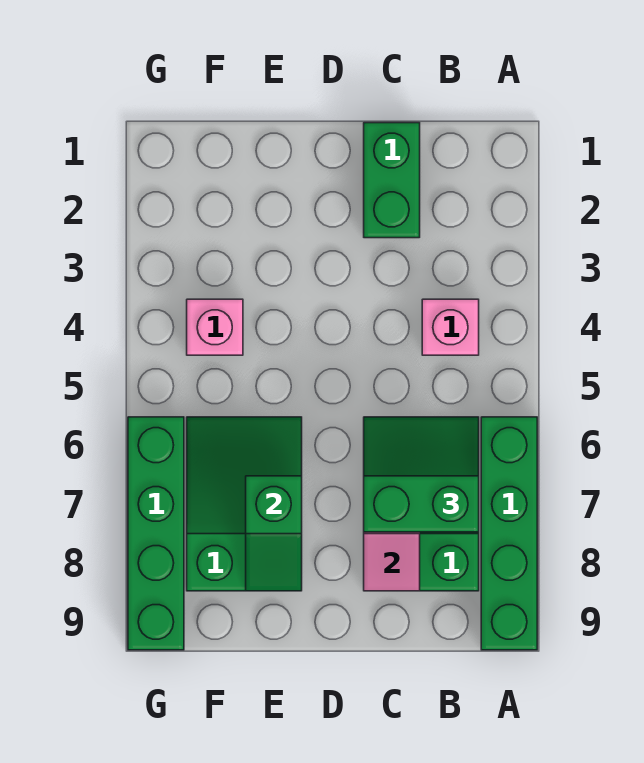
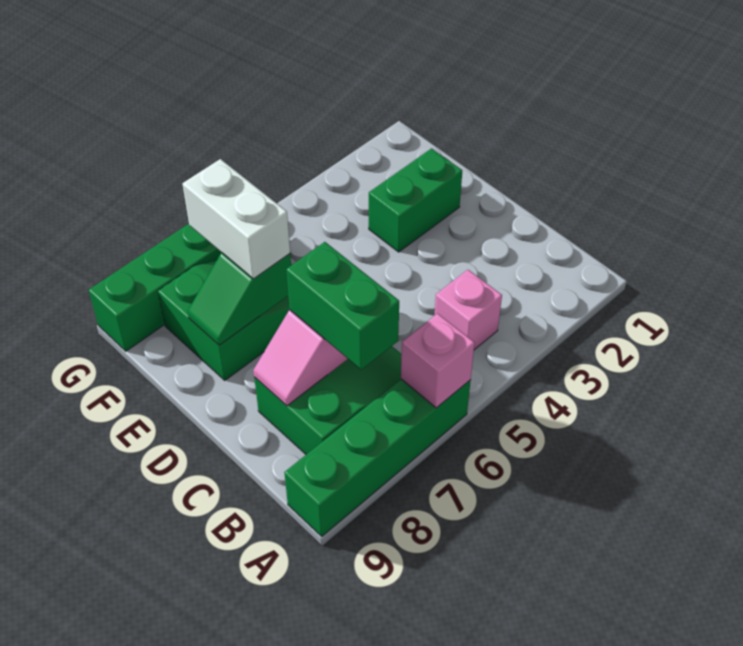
green brick C1:C2 level 1 -> green brick E2:E3 level 1
none -> white brick E7:F7 level 3
pink brick F4 level 1 -> pink brick A6 level 2

